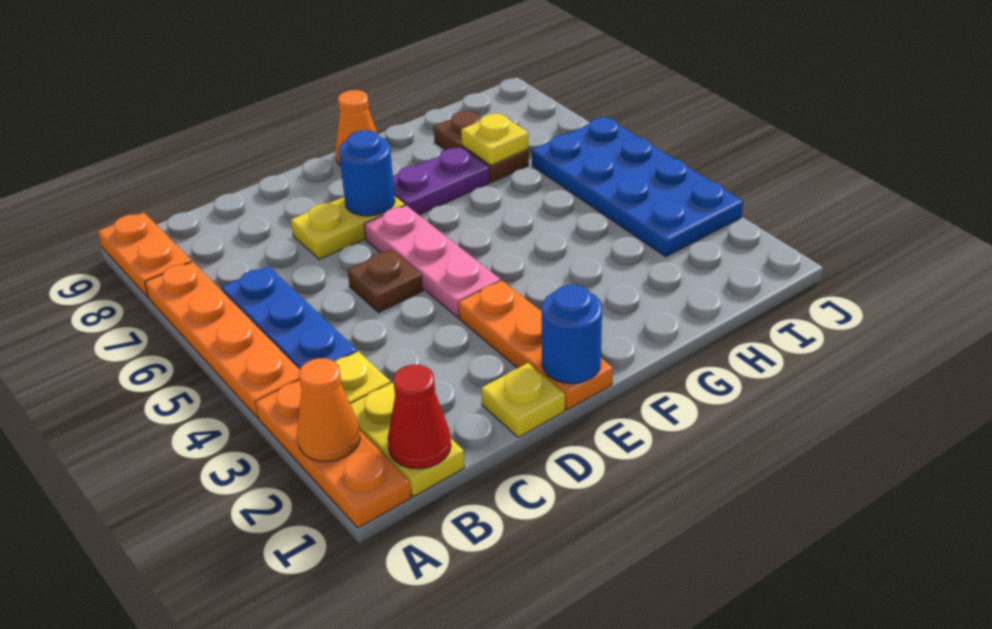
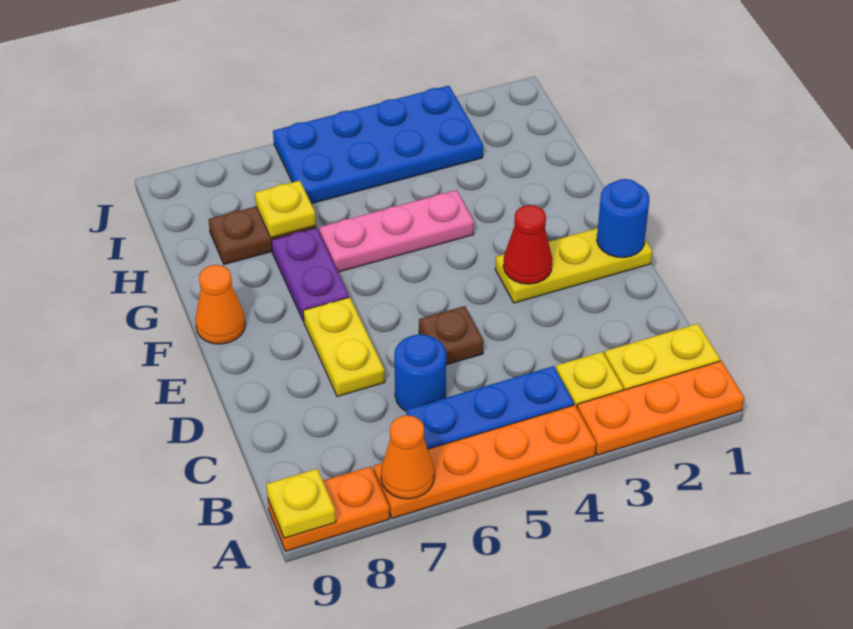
orange cone A2 level 2 -> orange cone A7 level 2
red cone B1 level 2 -> red cone E3 level 2
yellow plate D1 level 1 -> yellow plate A9 level 2
orange plate E1:E3 level 1 -> yellow plate E1:E3 level 1
pink plate E4:E6 level 1 -> pink plate G4:G6 level 1
blue round brick E7 level 2 -> blue round brick C6 level 1

